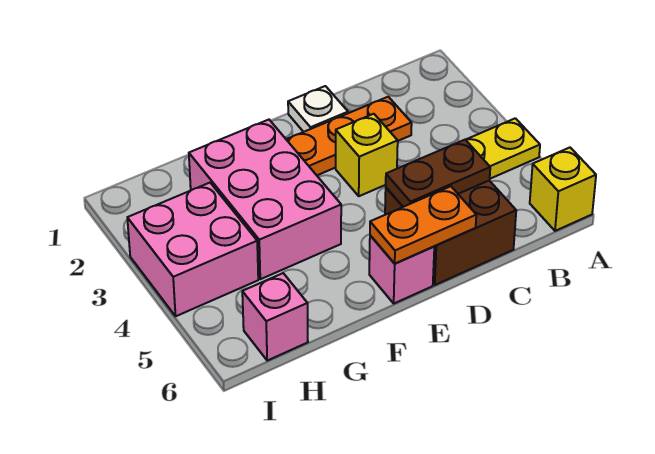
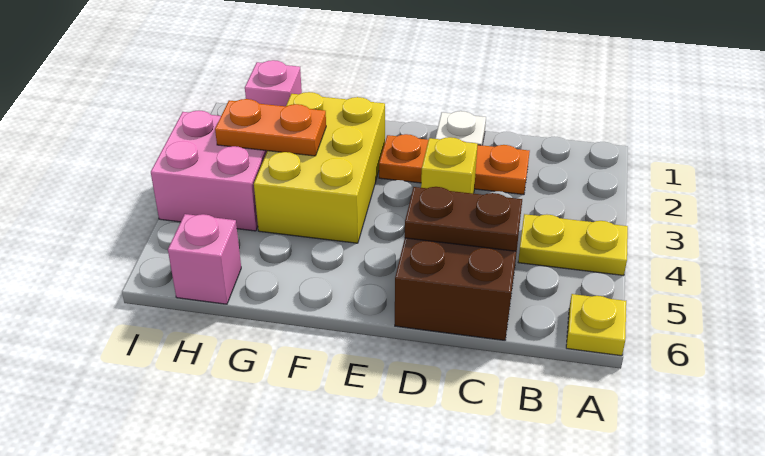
yellow brick A6 level 1 -> yellow plate A6 level 1
orange plate D6:E6 level 2 -> orange plate G3:H3 level 2
pink brick E6 level 1 -> pink brick H1 level 1
pink brick F2:G4 level 1 -> yellow brick F2:G4 level 1

